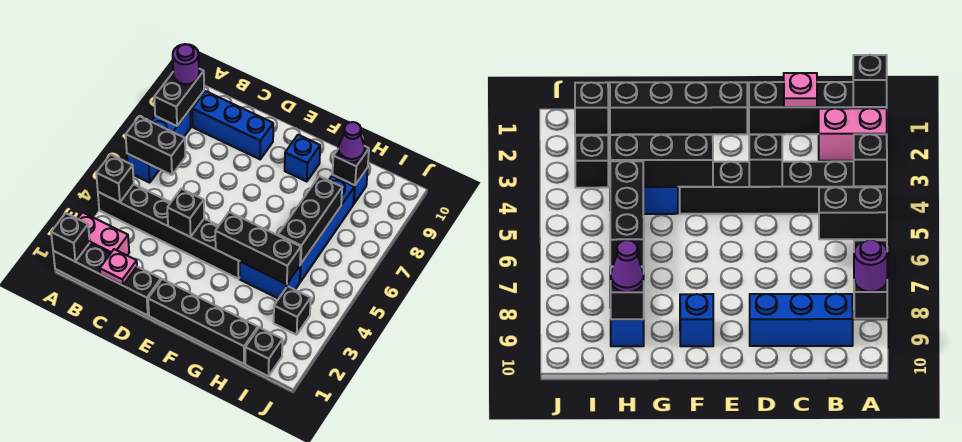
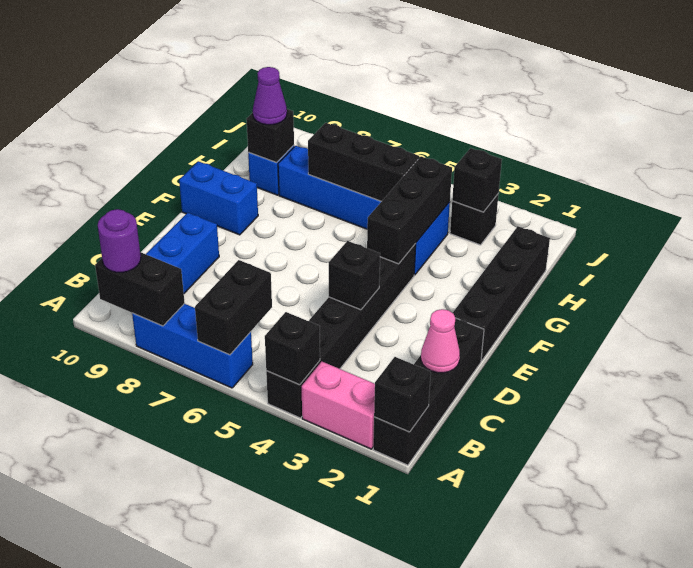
pink brick A2:B2 level 1 -> pink brick A2:A3 level 1
pink plate C1 level 2 -> pink cone C1 level 2
blue brick F9 level 1 -> blue brick F9:F10 level 1
black brick I1 level 1 -> black brick I3 level 2

